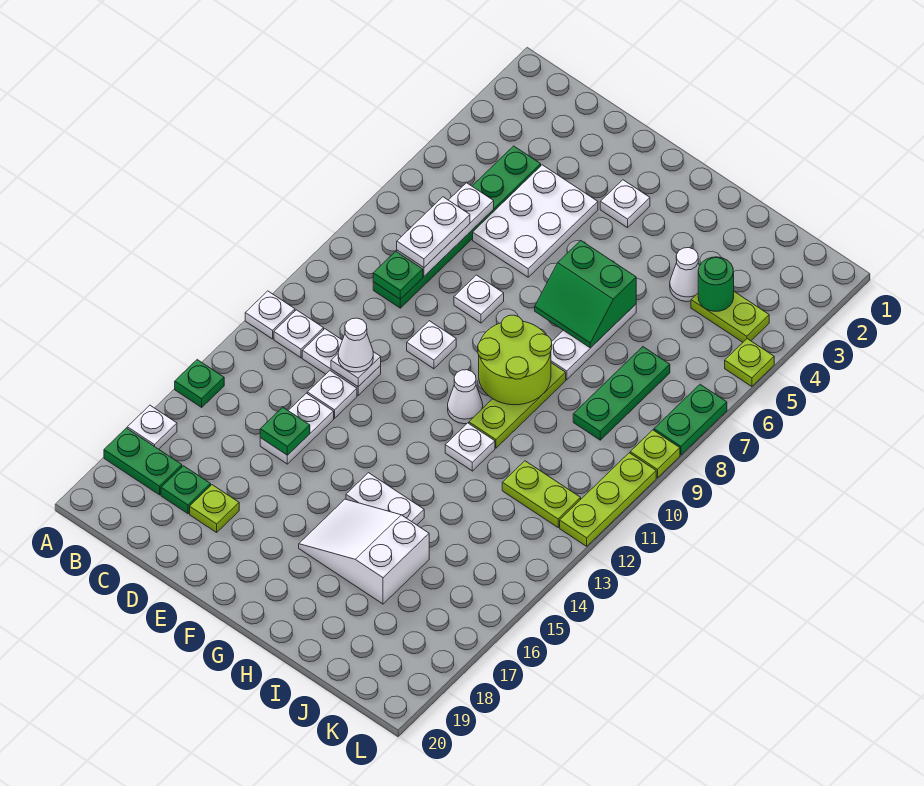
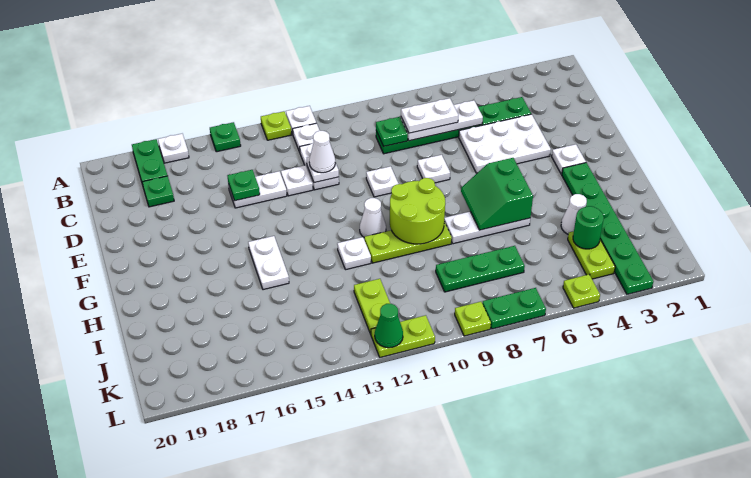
lime plate D18 level 1 -> lime plate A13 level 1
none -> green plate G3:L3 level 1
white slope G16:I17 level 1 top I -> none
lime plate L10:L12 level 1 -> lime plate L11:L12 level 1
none -> green cone L12 level 2

